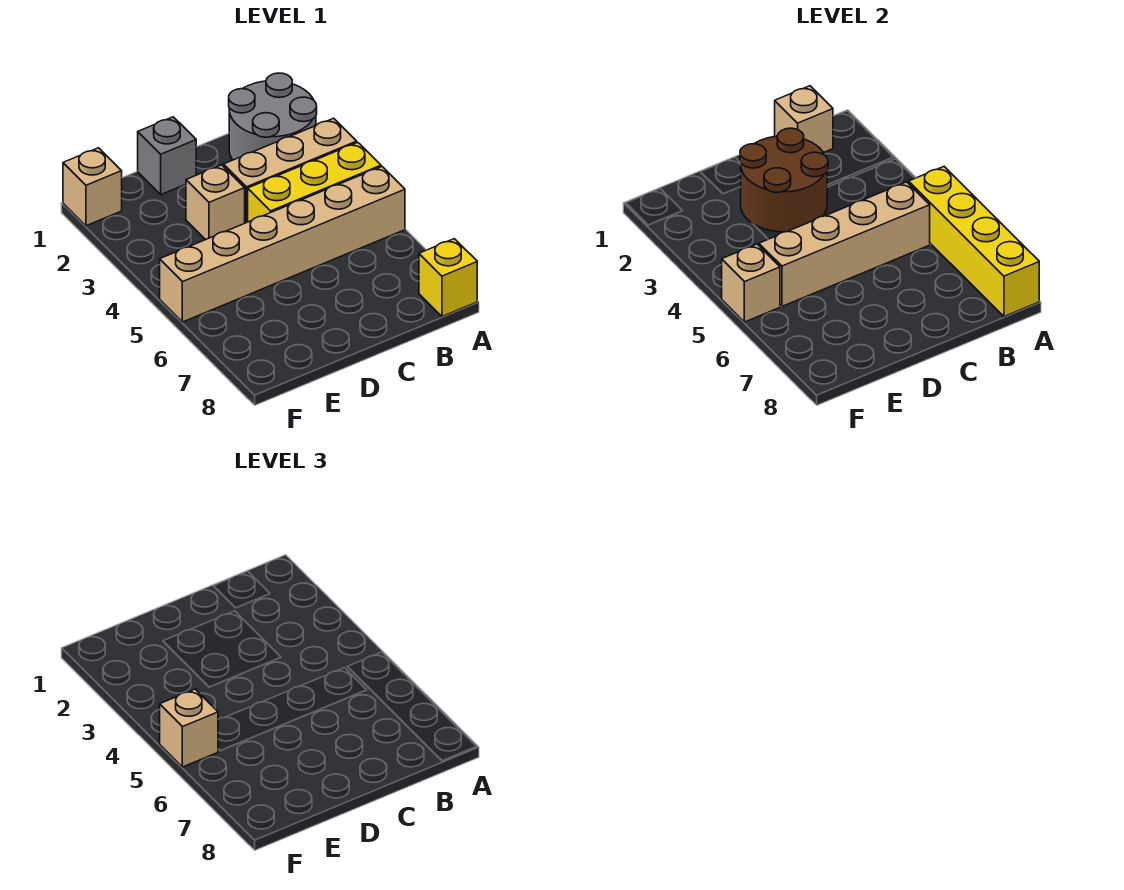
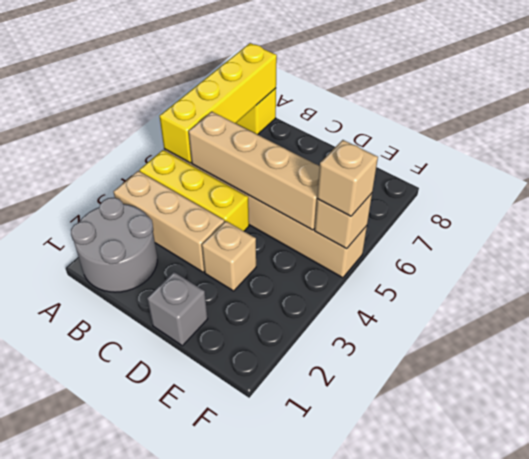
tan brick B1 level 2 -> none
brown round brick C2:D3 level 2 -> none
tan brick F1 level 1 -> none

